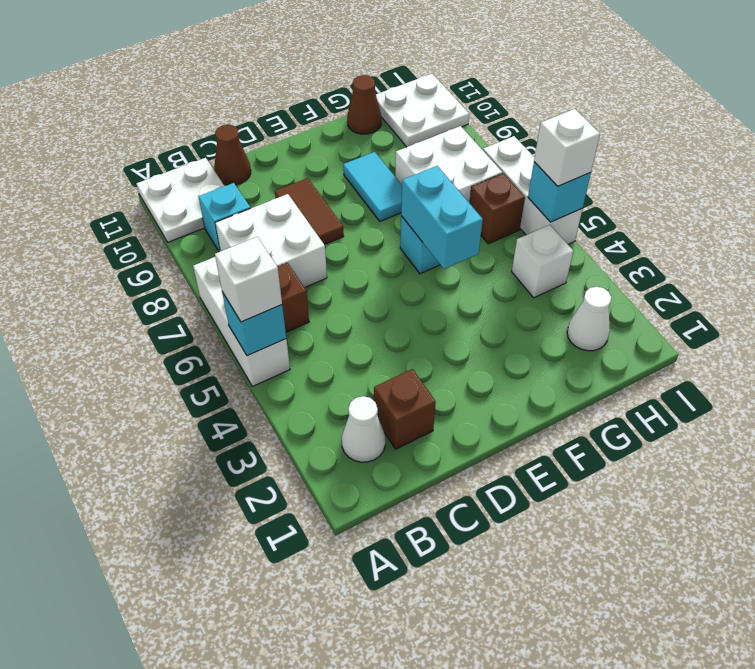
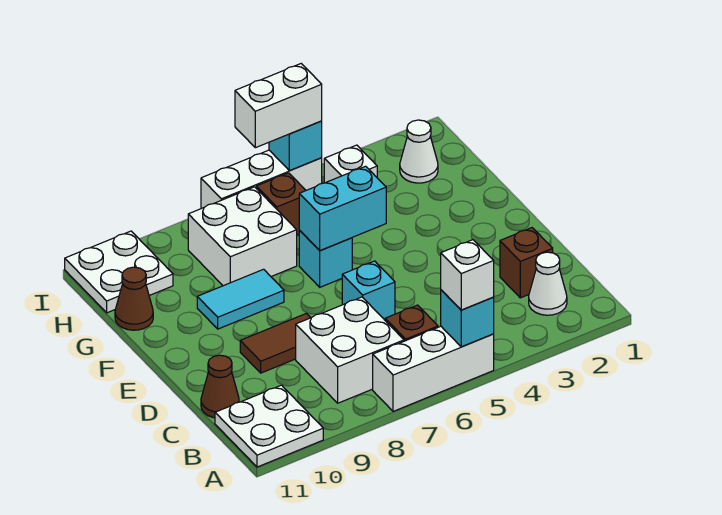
cyan brick B9 level 1 -> cyan brick D6 level 1
white brick I5 level 3 -> white brick I5:I6 level 3

